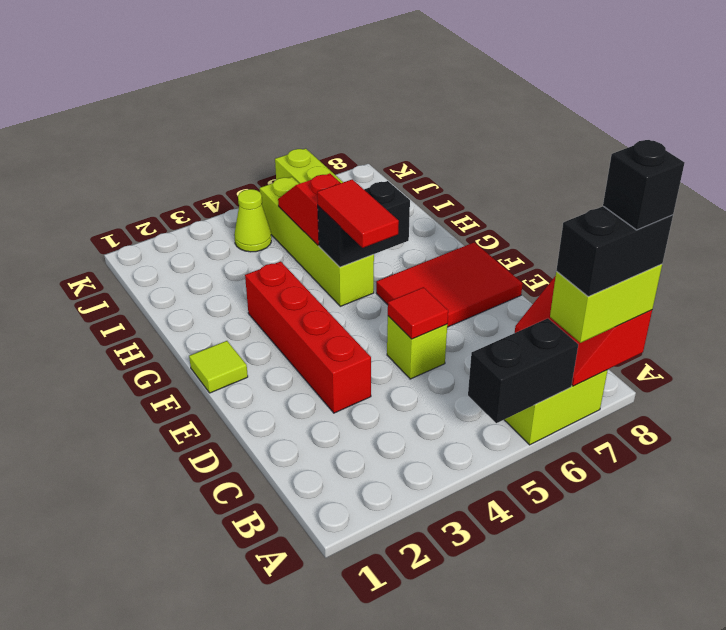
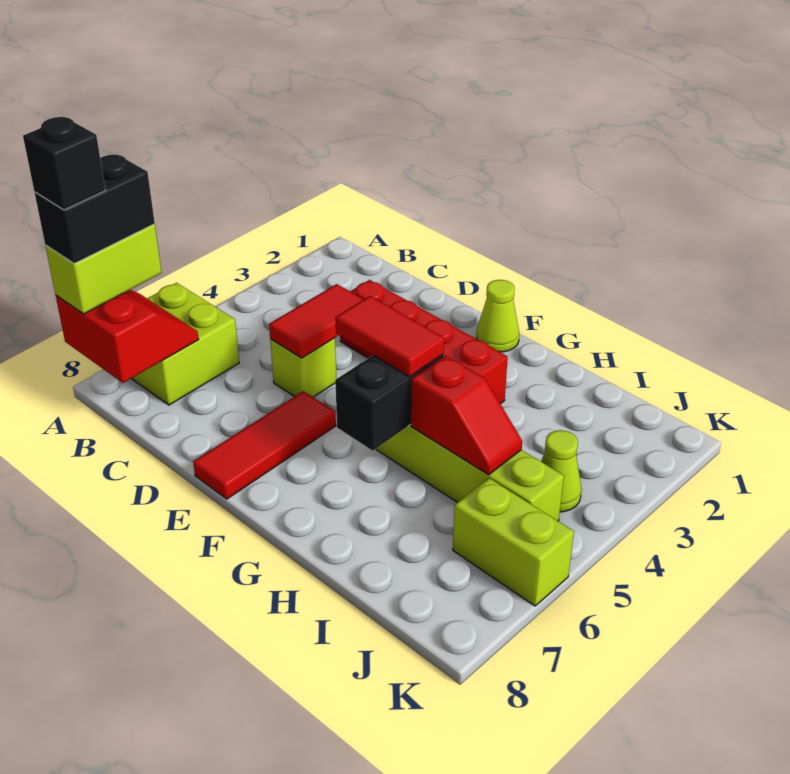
black brick A5:A6 level 2 -> none
red tile D5 level 2 -> red tile D4:D5 level 2
red tile E6:F8 level 1 -> red tile E6:E8 level 1
lime tile F1 level 1 -> lime cone F1 level 1

